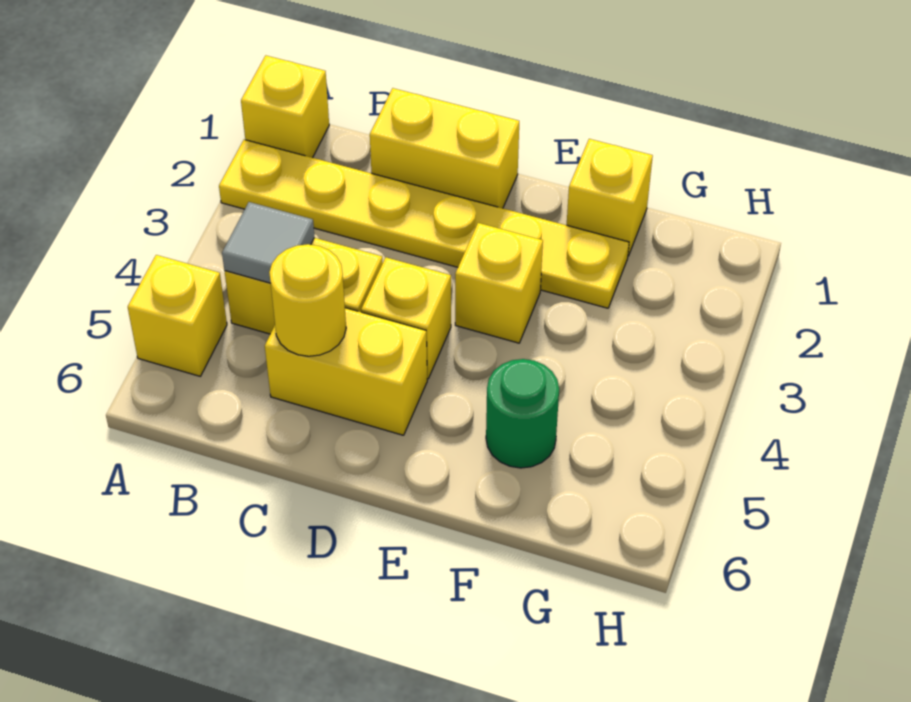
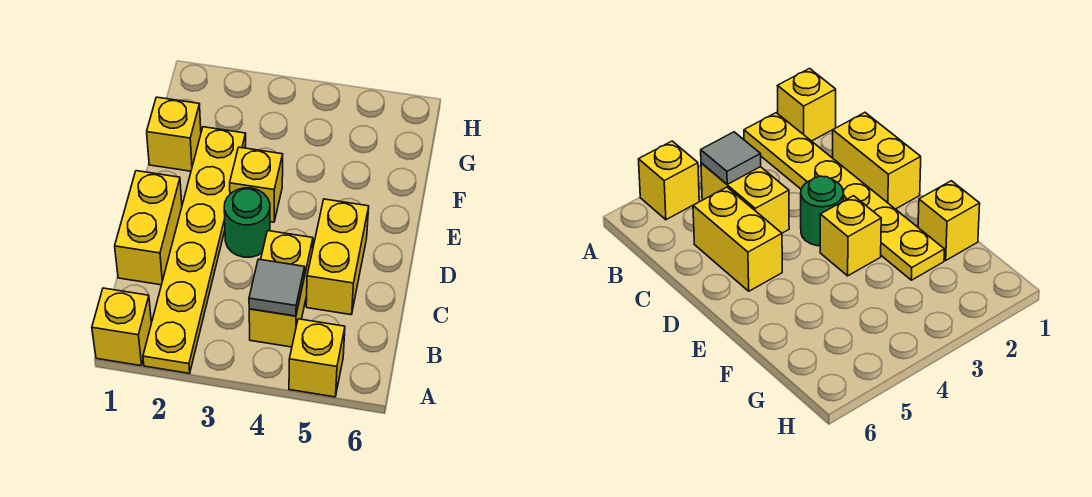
yellow round brick C5 level 2 -> none
yellow brick D4 level 1 -> none
green round brick F5 level 1 -> green round brick D3 level 1

